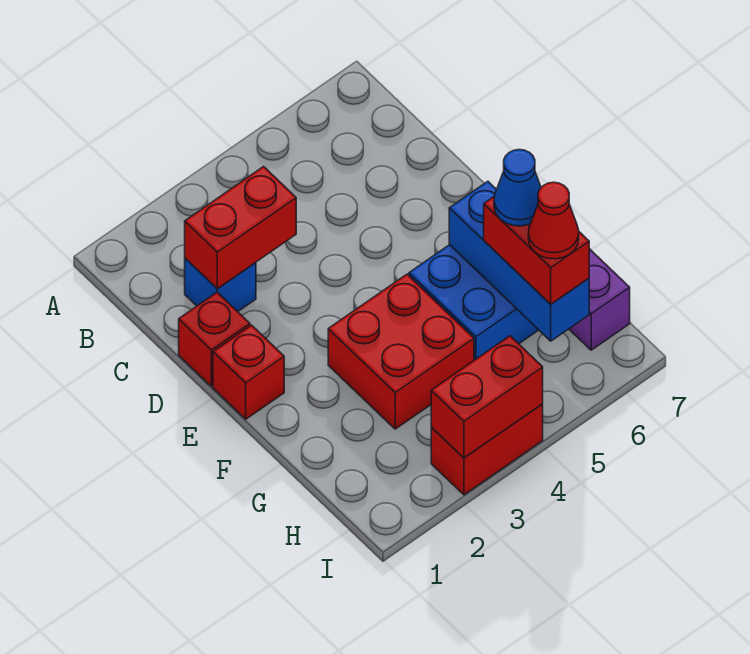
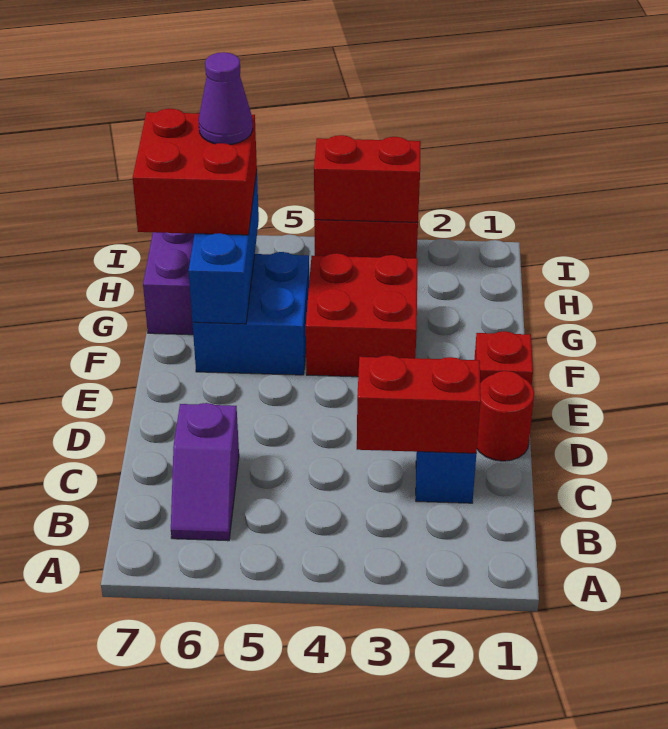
none -> purple slope B6:C6 level 1 top C
red brick D1 level 1 -> red round brick D1 level 1
red brick G6:H6 level 3 -> red brick G6:H7 level 3
blue cone G6 level 4 -> none
red cone H6 level 4 -> purple cone H6 level 4

